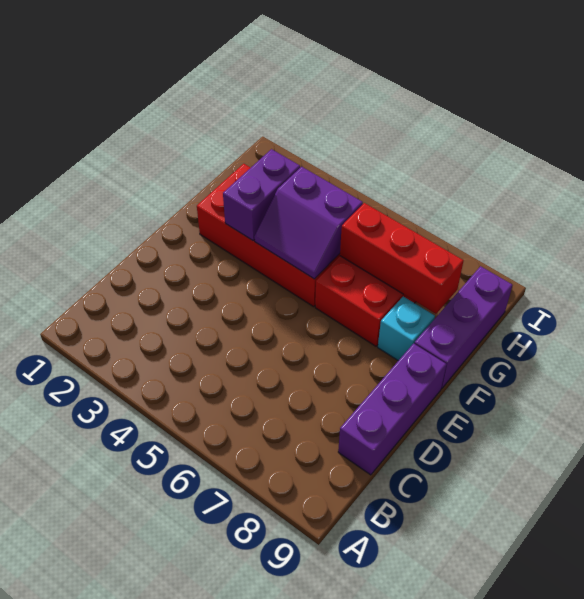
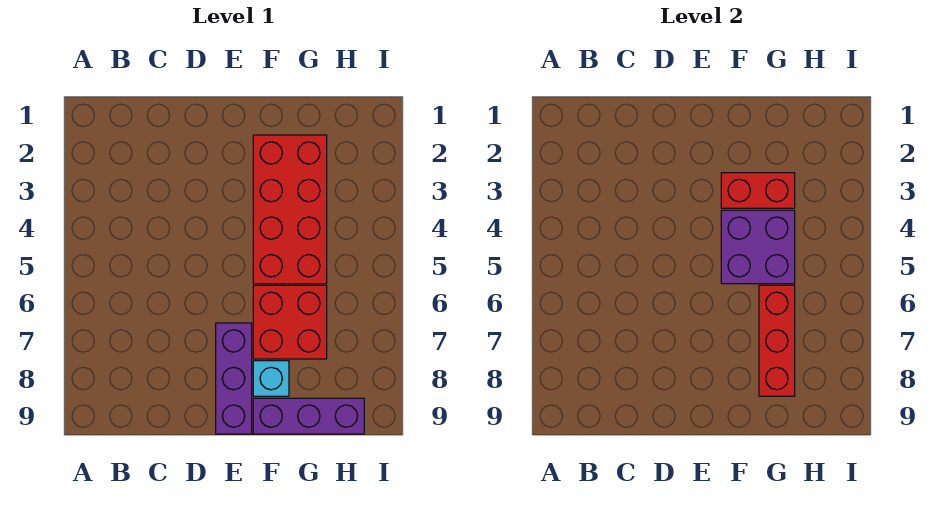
purple brick C9:E9 level 1 -> purple brick E7:E9 level 1
purple brick F3:G3 level 2 -> red brick F3:G3 level 2
purple slope F4:G5 level 2 top G -> purple brick F4:G5 level 2

